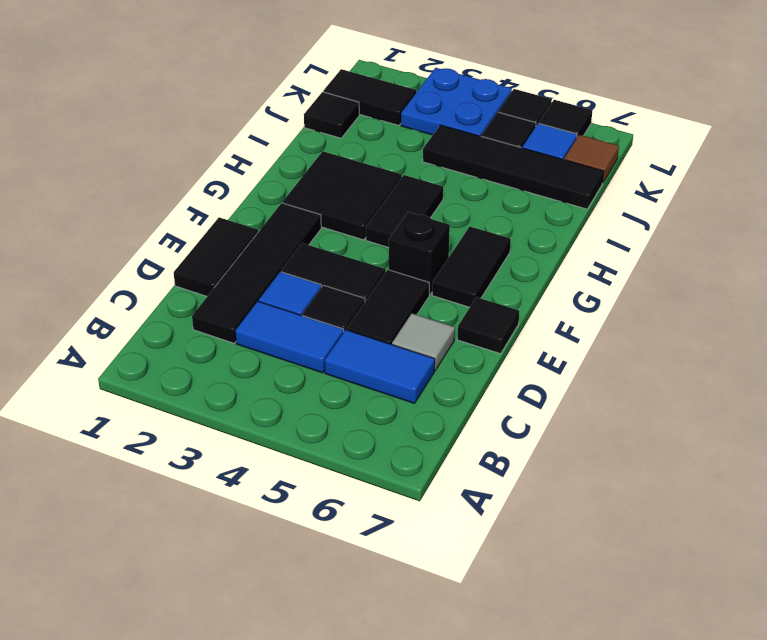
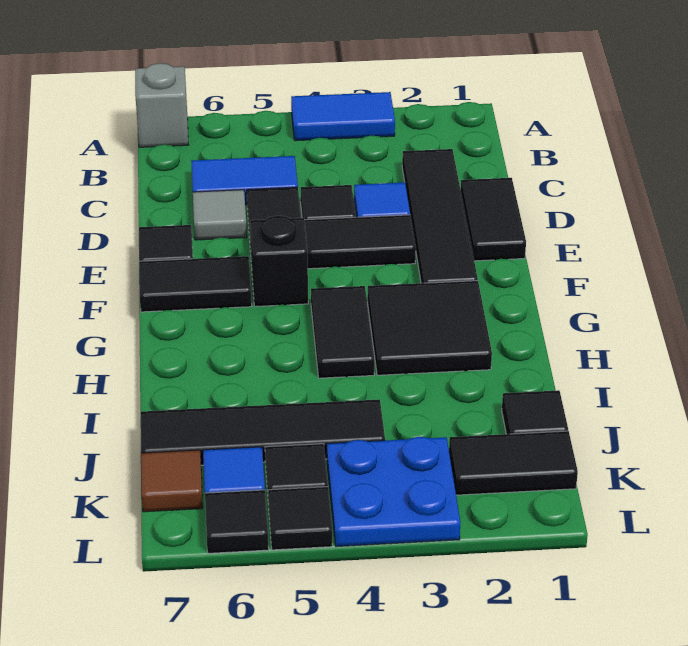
none -> grey brick A7 level 1
blue tile C3:C4 level 1 -> blue tile A3:A4 level 1
black tile F6:G6 level 1 -> black tile F6:F7 level 1

